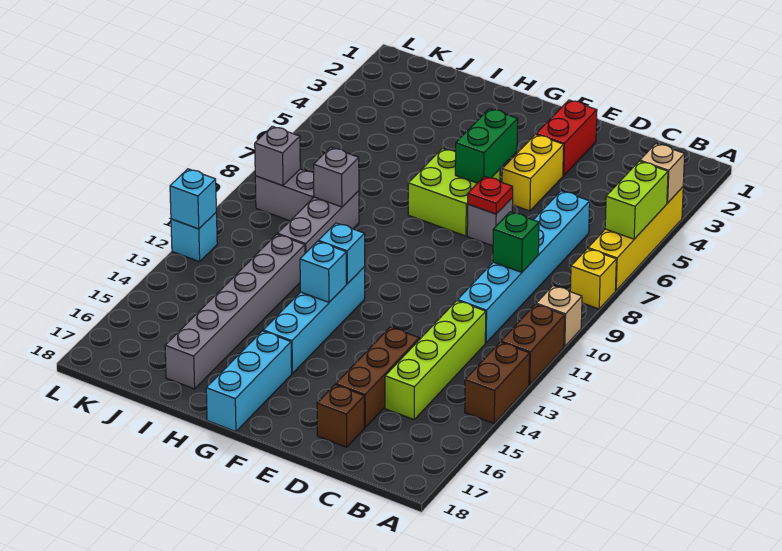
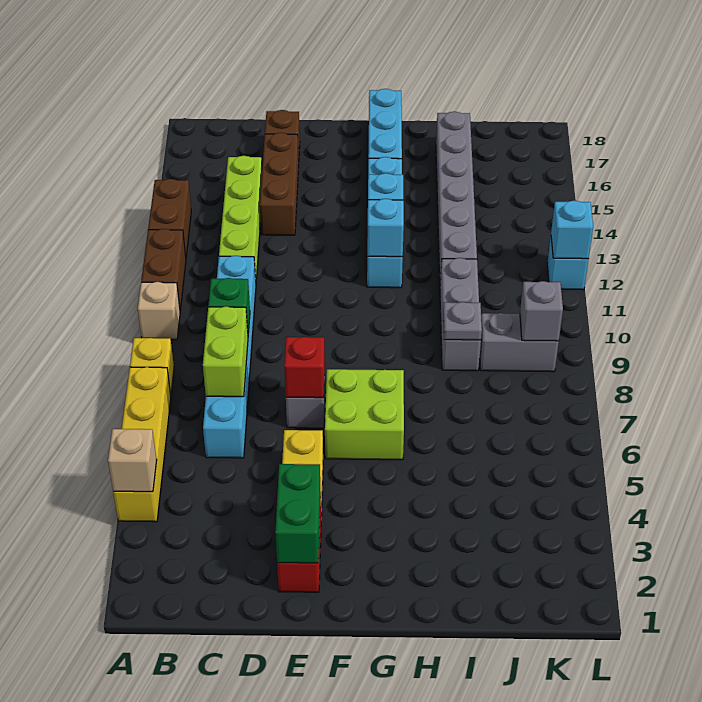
lime brick A5:A6 level 2 -> lime brick C7:C8 level 2
red plate E7 level 2 -> red brick E7 level 2
green brick F5:F6 level 2 -> green brick E2:E3 level 2
grey brick I9 level 2 -> grey plate I9 level 2

